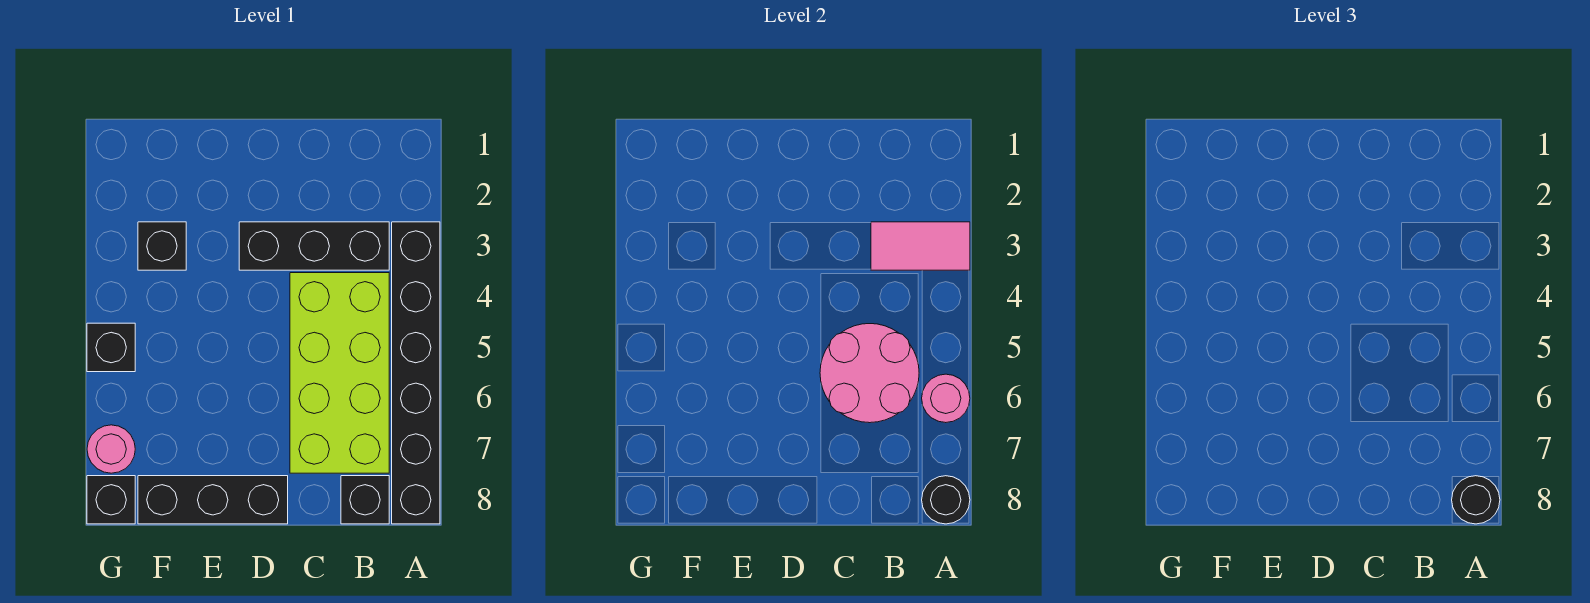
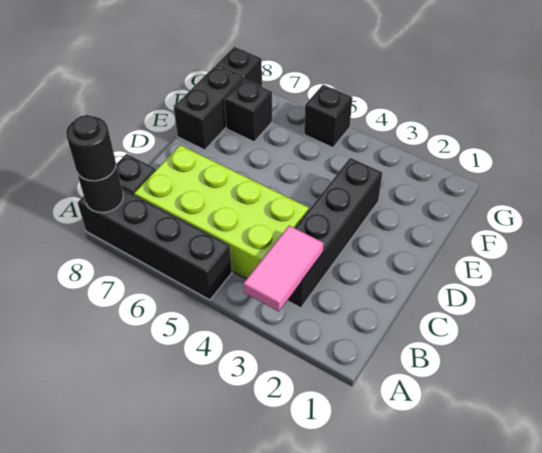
black brick A3:A8 level 1 -> black brick A5:A8 level 1
pink round brick A6 level 2 -> none
black brick B3:D3 level 1 -> black brick B3:E3 level 1
pink round brick B5:C6 level 2 -> none
black brick D8:F8 level 1 -> black brick E8:F8 level 1
black brick F3 level 1 -> black brick F7 level 1
pink round brick G7 level 1 -> none

